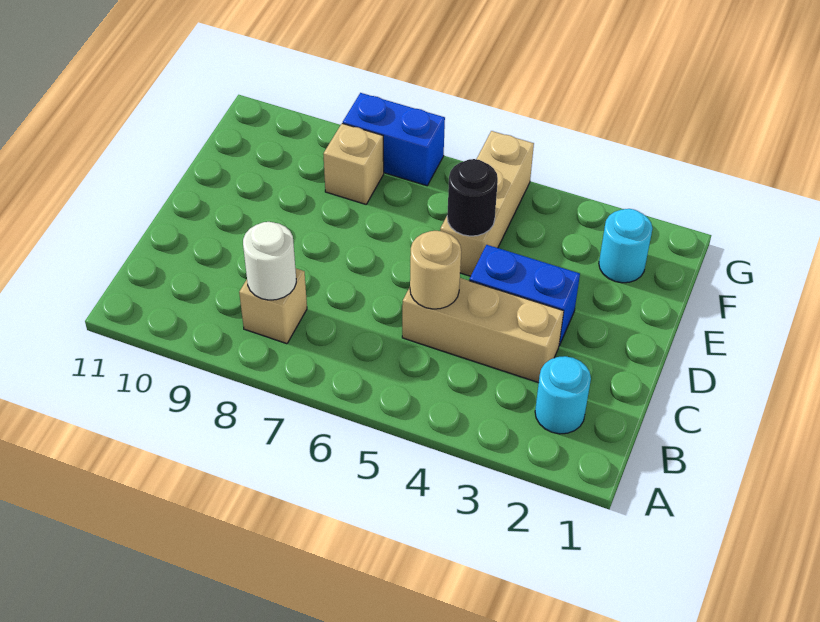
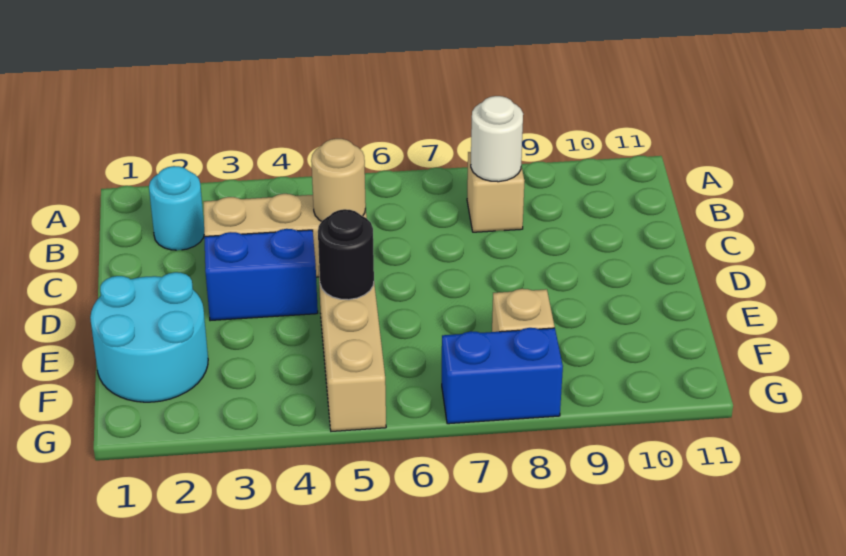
cyan round brick F2 level 1 -> cyan round brick E1:F2 level 1

